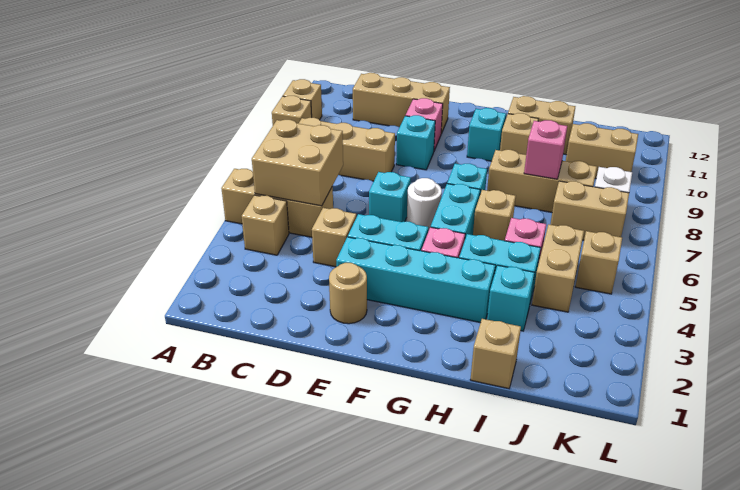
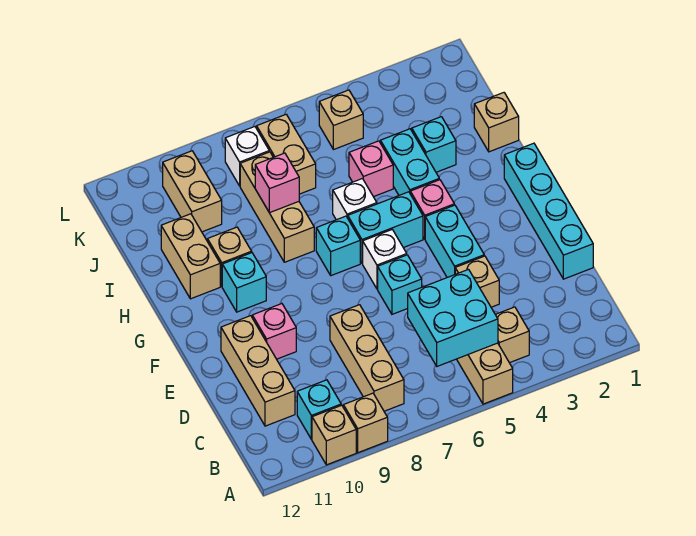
tan brick B5:C6 level 2 -> cyan brick B5:C6 level 2
tan round brick E2 level 1 -> none
cyan brick E3:H3 level 1 -> cyan brick D1:G1 level 1
cyan brick E9 level 1 -> cyan brick B10 level 1
white round brick F6 level 1 -> white brick F6 level 1
tan brick H6 level 1 -> white brick H6 level 1
tan brick J4:J5 level 1 -> none

